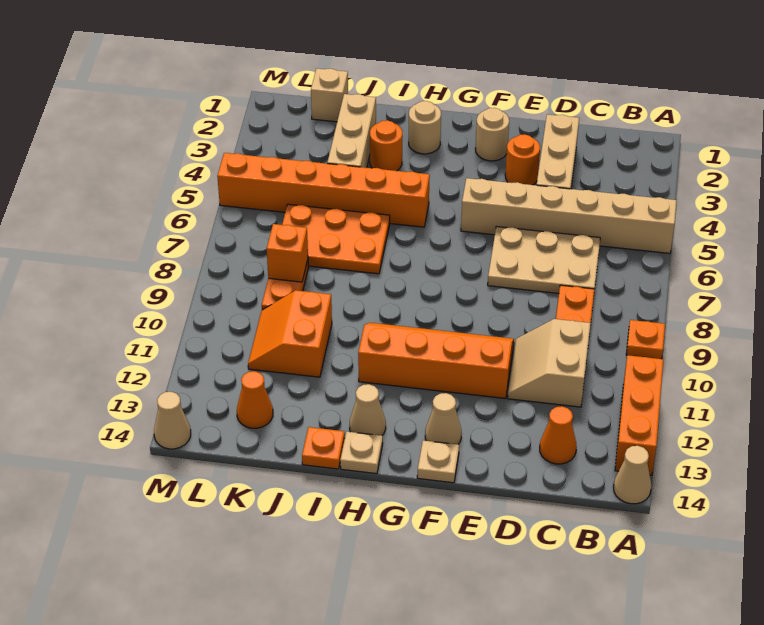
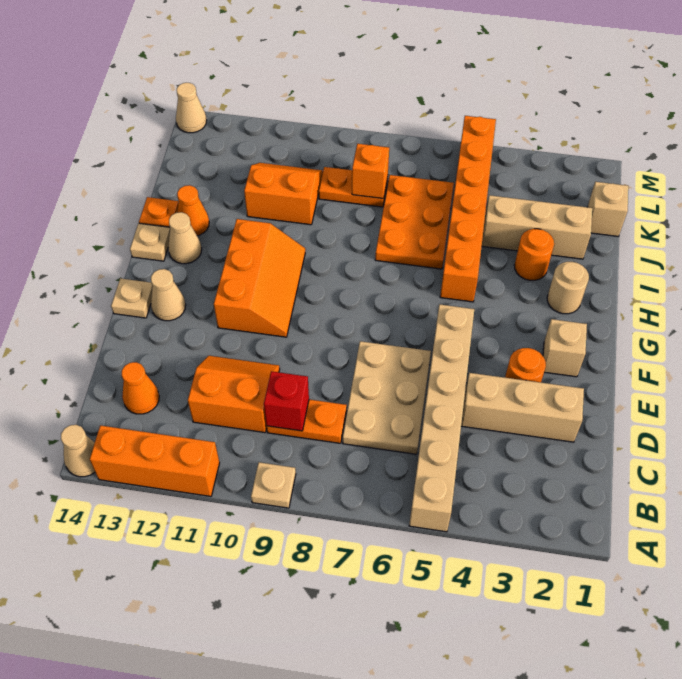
orange plate A9 level 1 -> tan plate A9 level 1
none -> red brick C9 level 2
tan slope C10:D11 level 1 top C -> orange slope C10:D11 level 1 top C
orange slope E10:H11 level 1 top 11 -> orange slope F10:H11 level 1 top 11
tan round brick F2 level 1 -> tan brick F2 level 1
orange cone K13 level 1 -> orange cone I13 level 1

